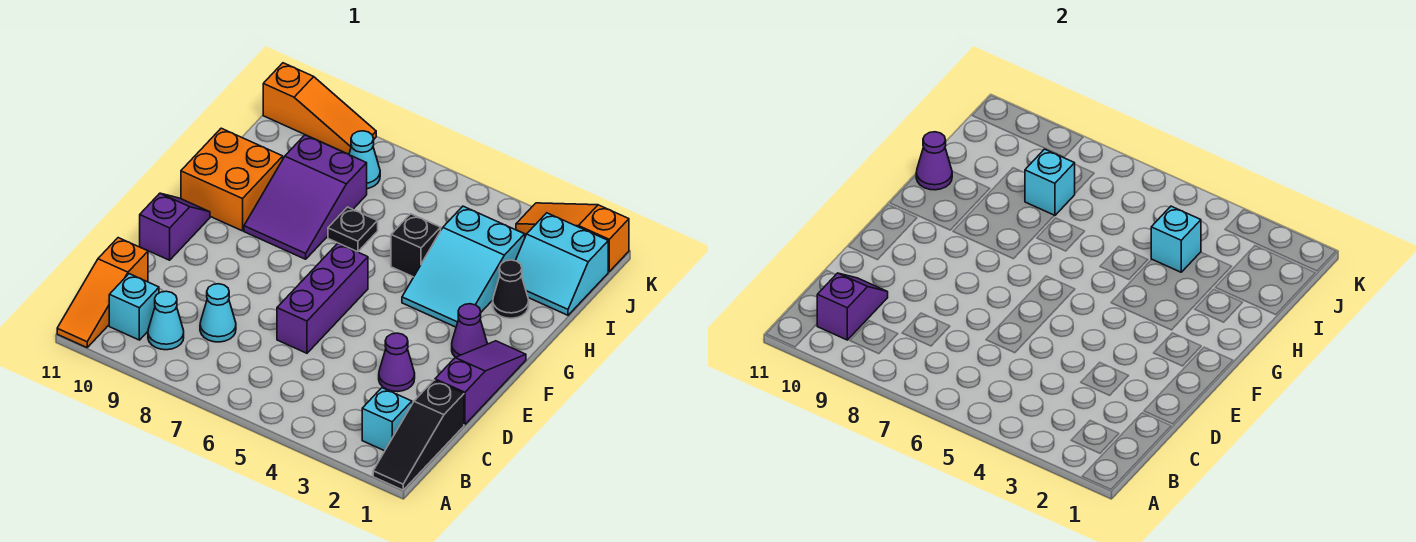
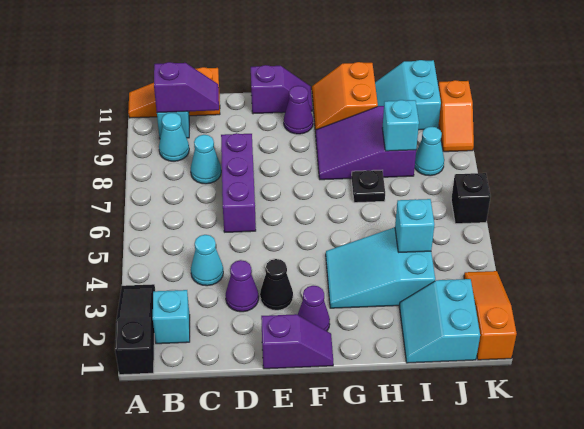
black slope A1:C1 level 1 top C -> black slope A1:A3 level 1 top 1
none -> cyan cone C4 level 1
purple slope D1:F1 level 1 top D -> purple slope E1:F1 level 1 top E
purple brick D6:F6 level 1 -> purple brick D6:D8 level 1
orange brick G10:H11 level 1 -> orange slope G10:H11 level 1 top H
black cone H2 level 1 -> black cone E3 level 1
black brick H5 level 1 -> black brick K6 level 1
purple cone H11 level 2 -> purple cone F10 level 1
none -> cyan slope I10:J11 level 1 top J
orange slope K9:K11 level 1 top 11 -> orange slope K9:K10 level 1 top 10

